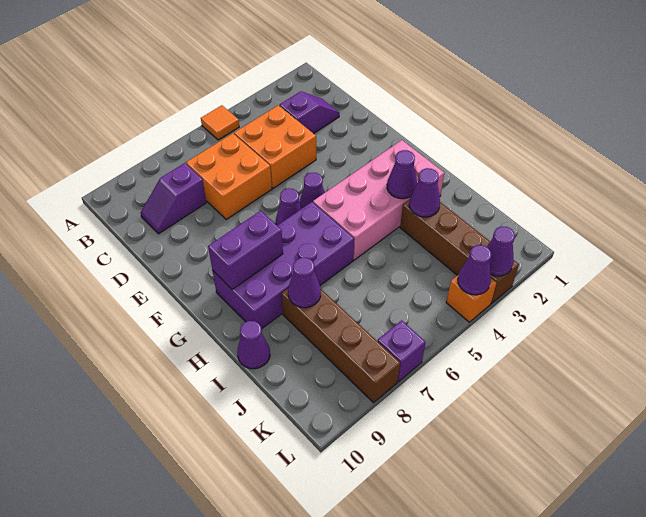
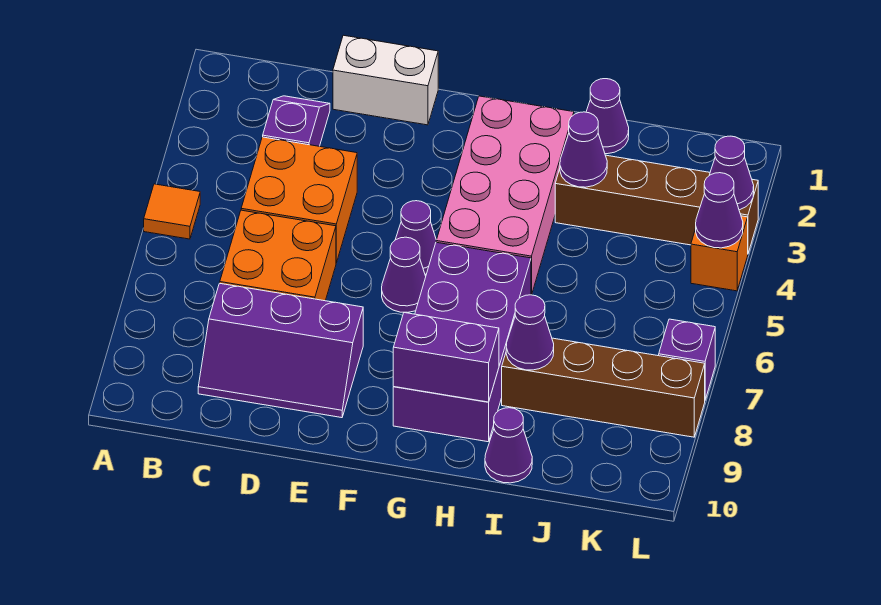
purple slope C8:C9 level 1 top 8 -> purple slope C8:E9 level 1 top 8
none -> white brick D1:E1 level 1
purple brick G8:G9 level 2 -> purple brick G9:H9 level 2
purple cone H3 level 2 -> purple cone I1 level 1

